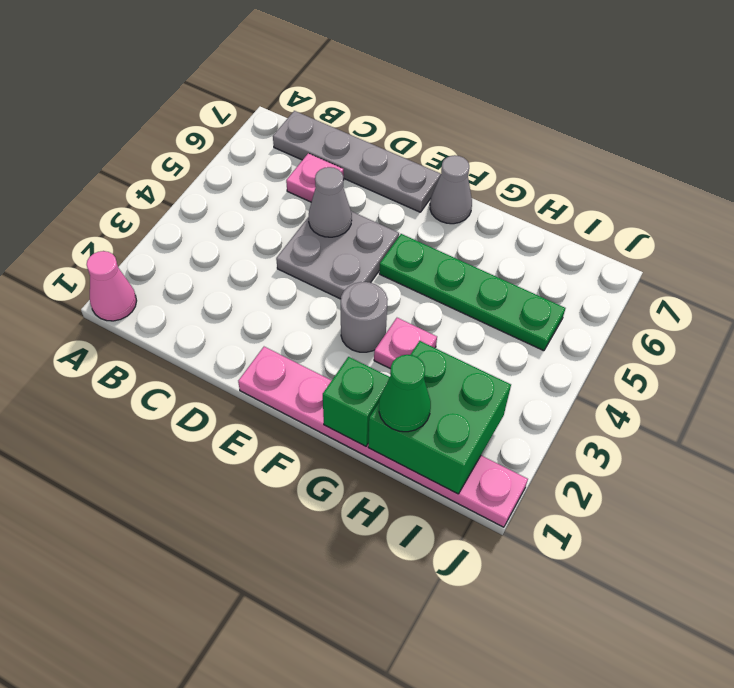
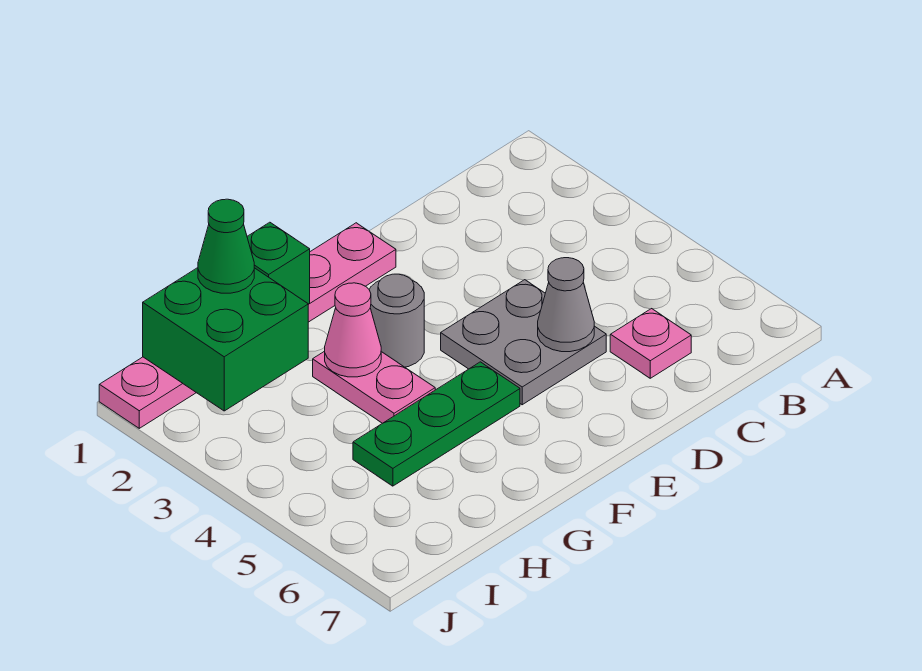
pink cone A1 level 1 -> pink cone G3 level 2
grey plate B7:E7 level 1 -> none
green plate F5:I5 level 1 -> green plate F5:H5 level 1
grey cone F7 level 1 -> none
pink plate G3 level 1 -> pink plate G3:G4 level 1

